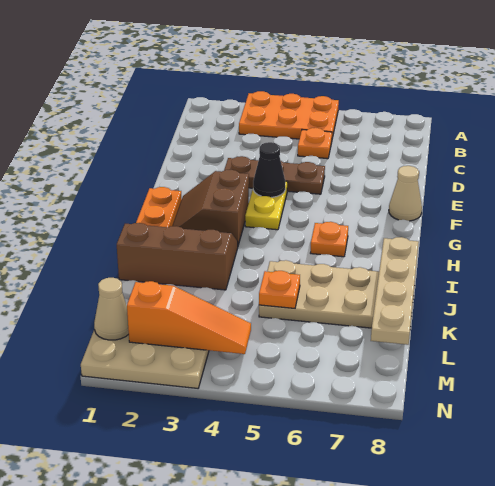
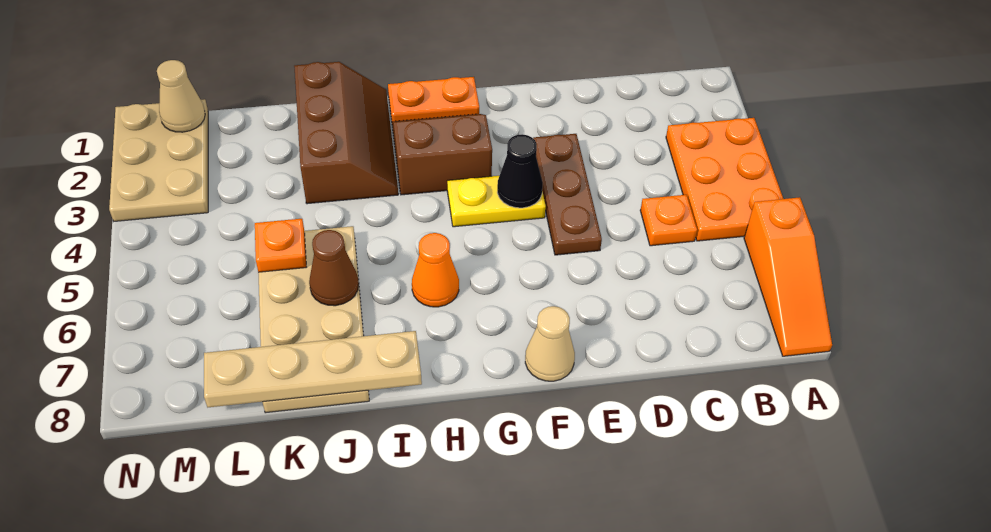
orange plate H6 level 1 -> orange cone H6 level 1
none -> brown cone J6 level 2
orange slope M2:M4 level 2 top 2 -> orange slope A6:A8 level 1 top 6

